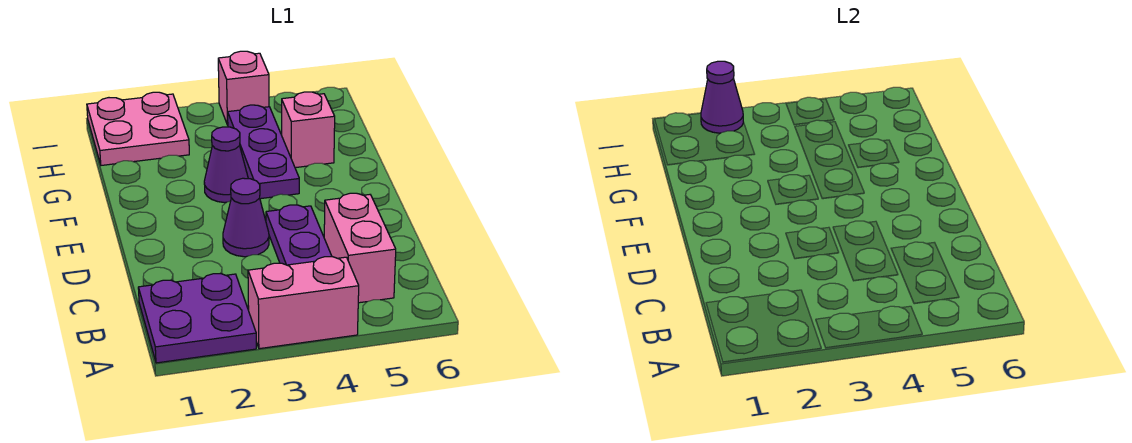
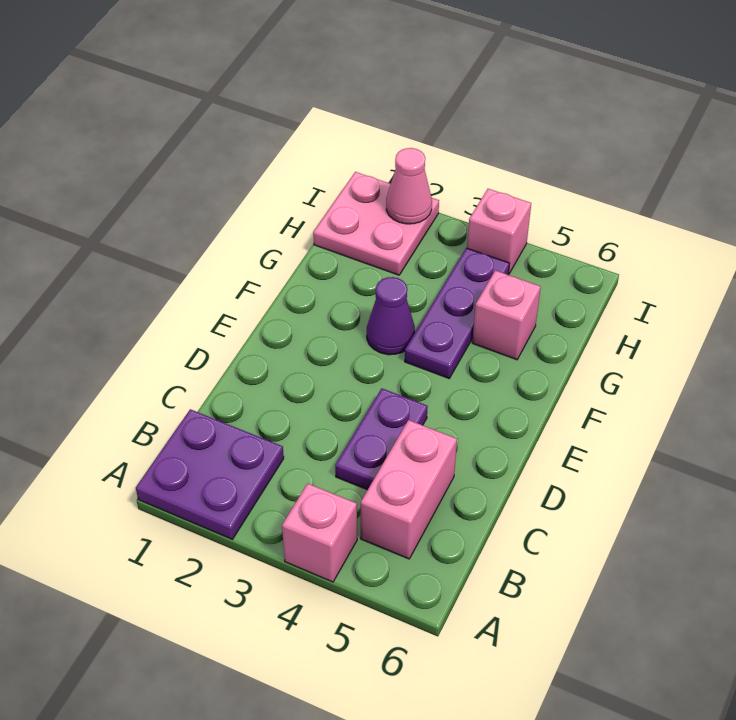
pink brick A3:A4 level 1 -> pink brick A4 level 1
purple cone D3 level 1 -> none
purple cone I2 level 2 -> pink cone I2 level 2

